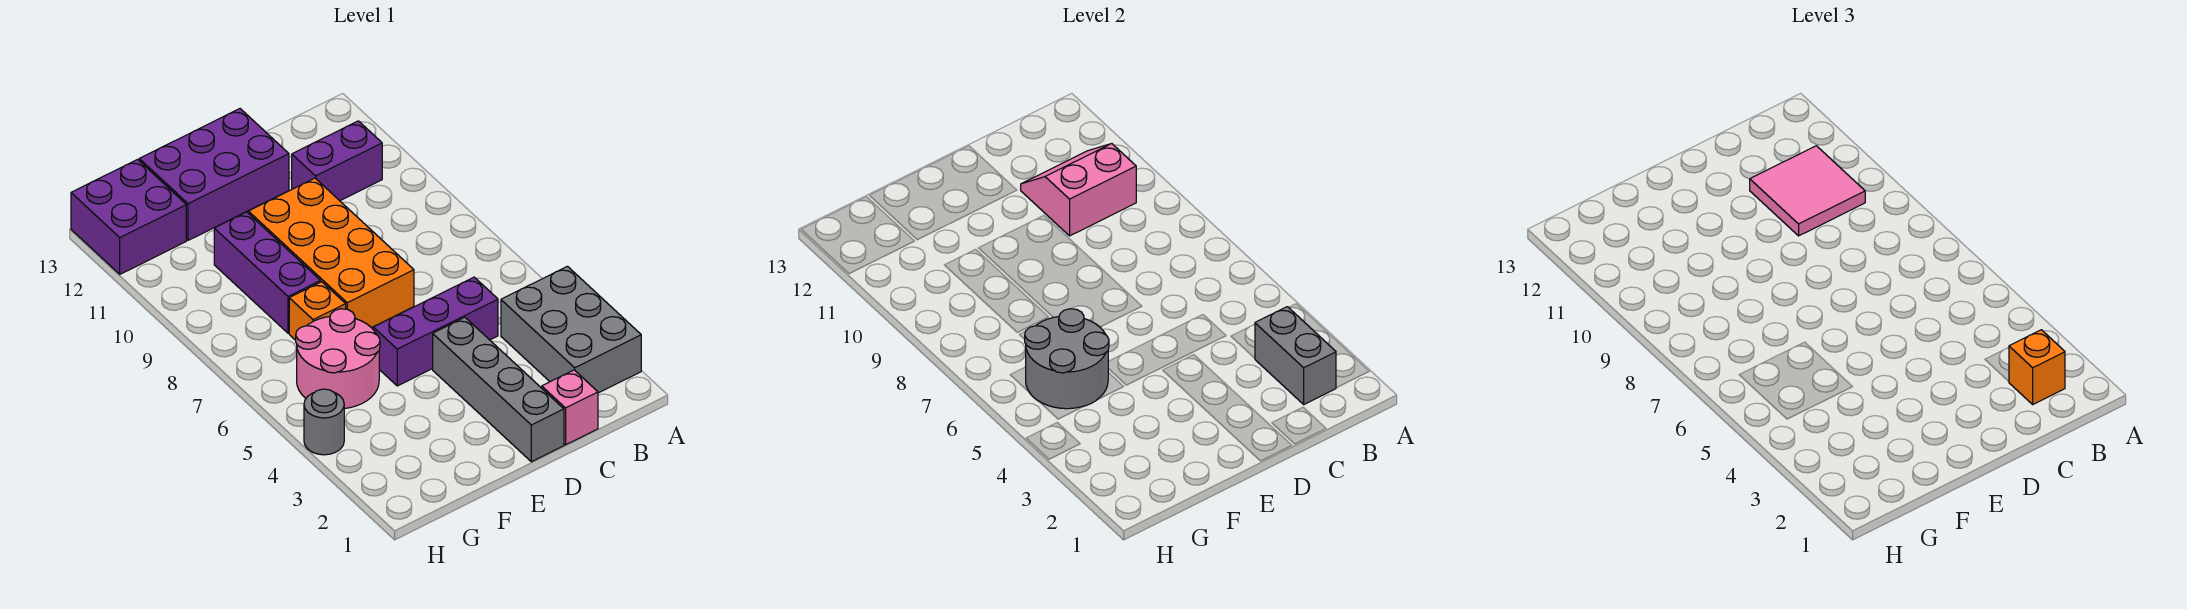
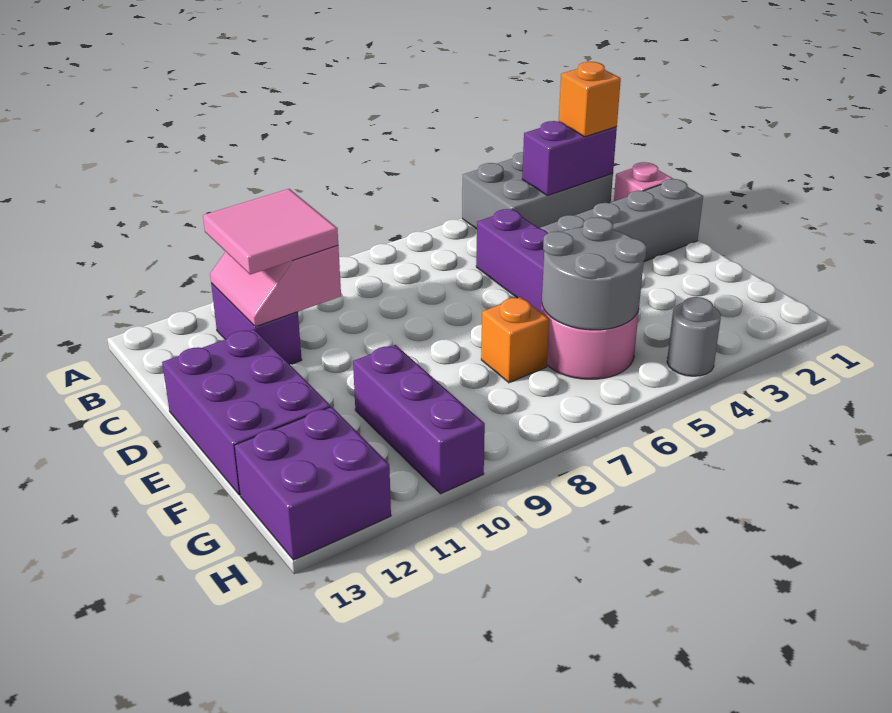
grey brick B2:B3 level 2 -> purple brick B2:B3 level 2
orange brick D7:E10 level 1 -> none
purple brick F8:F10 level 1 -> purple brick F10:H10 level 1

